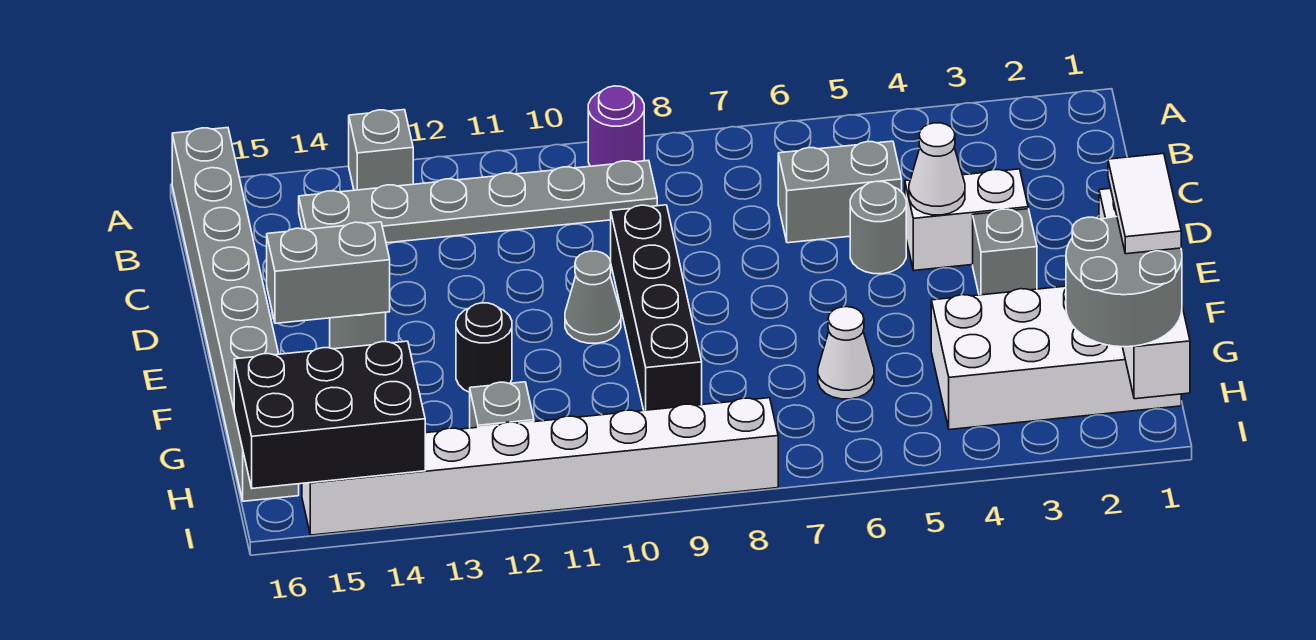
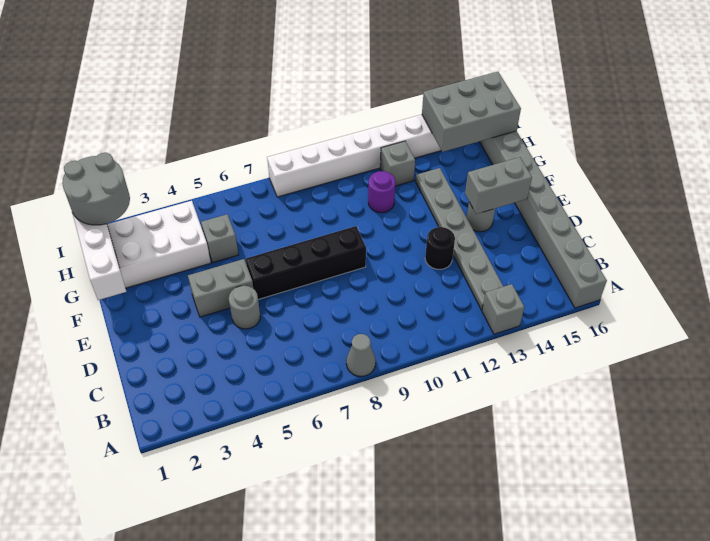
purple round brick A9 level 1 -> purple round brick G11 level 1
grey plate B9:B14 level 1 -> grey plate B13:G13 level 1
grey brick C5:C6 level 1 -> grey brick E4:E5 level 1
white brick D3:D4 level 1 -> none
white cone D4 level 2 -> none
black brick D9:G9 level 1 -> black brick E6:E9 level 1
grey brick E3 level 1 -> grey brick G5 level 1
grey cone E10 level 1 -> grey cone A8 level 1
black round brick F12 level 1 -> black round brick D12 level 1
white tile G1:H1 level 4 -> none
white cone G6 level 1 -> none
black brick H14:I16 level 2 -> grey brick H14:I16 level 2

